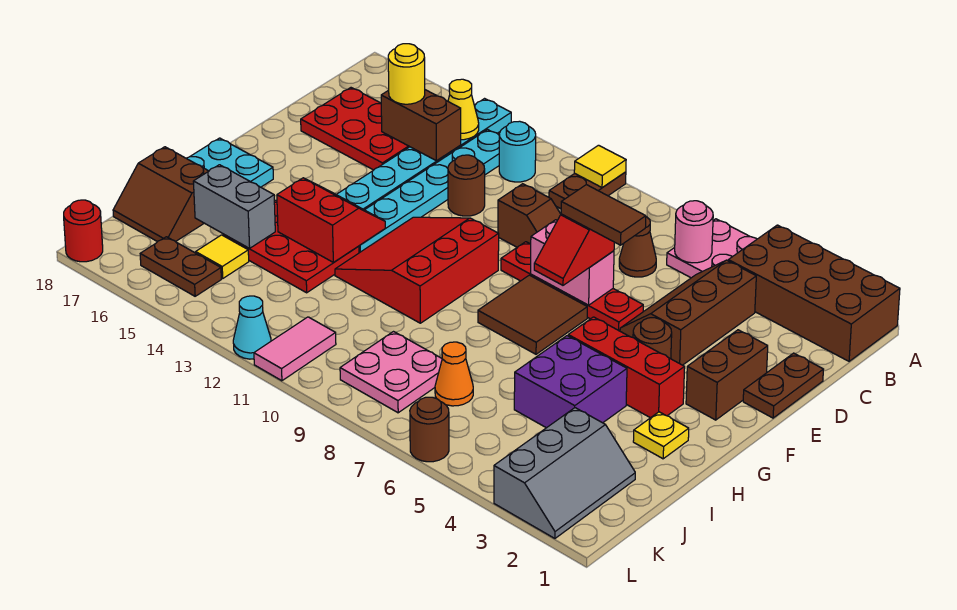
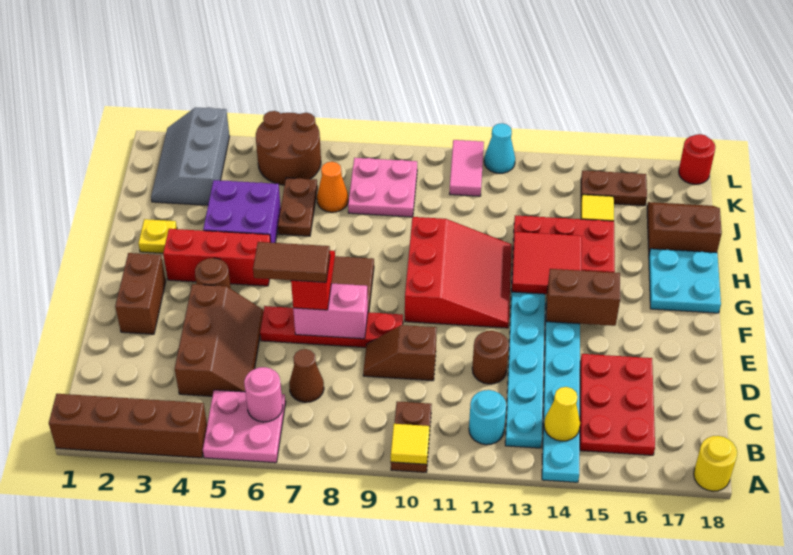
brown brick A1:B4 level 1 -> brown brick A1:A4 level 1
brown brick C14:C15 level 2 -> brown brick F14:F15 level 2
red plate C15:D17 level 1 -> red plate B15:D16 level 1
yellow round brick C15 level 3 -> yellow round brick A18 level 1
brown plate D1:E1 level 1 -> brown plate I6:J6 level 1
red slope G13:H14 level 2 top H -> red tile G13:H14 level 2
grey brick I15:I16 level 2 -> none
brown round brick L6 level 1 -> brown round brick K5:L6 level 1

